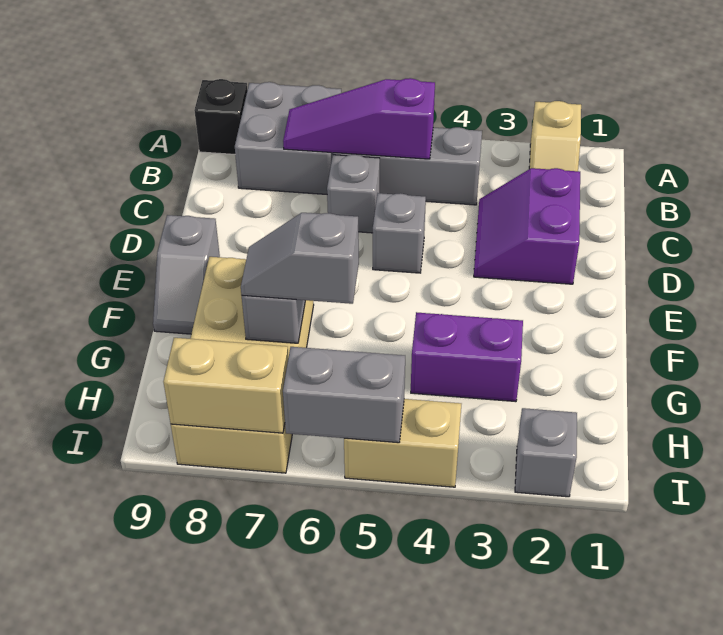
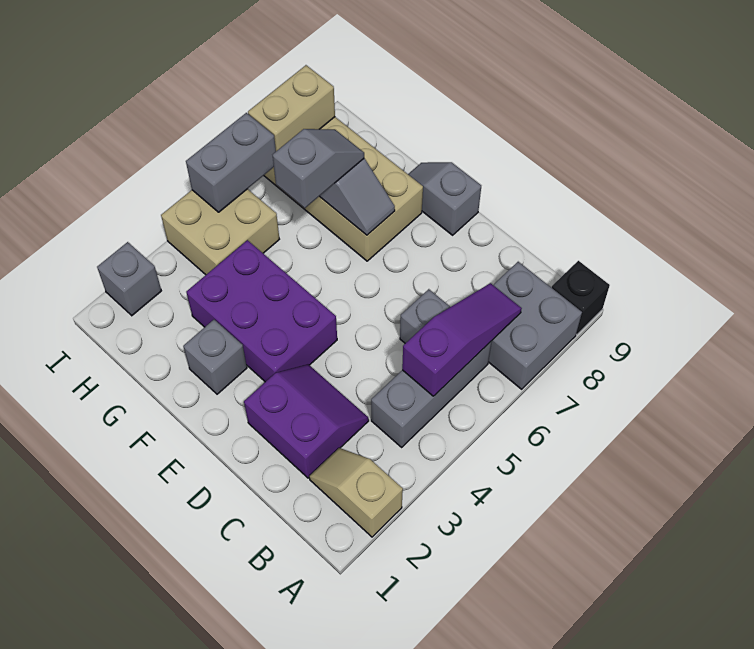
grey brick D5 level 1 -> grey brick F2 level 1
purple brick G3:G4 level 1 -> purple brick E3:G4 level 1
tan brick I4:I5 level 1 -> tan brick H4:I5 level 1

